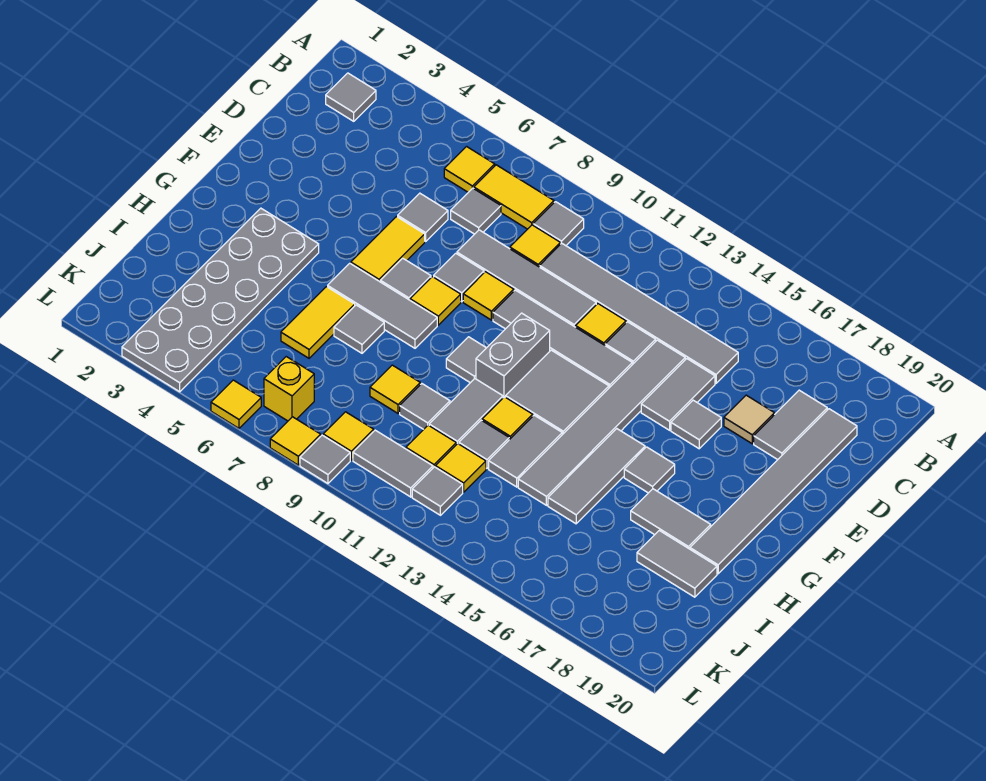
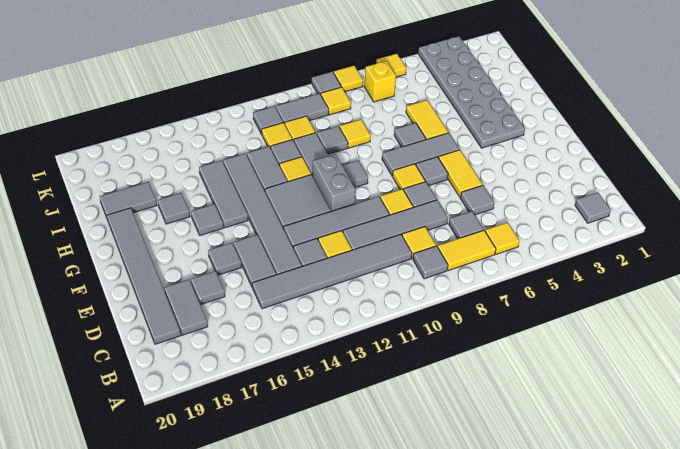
tan tile D17 level 1 -> grey tile D17 level 1
grey tile H17:H18 level 1 -> grey tile H17 level 1

